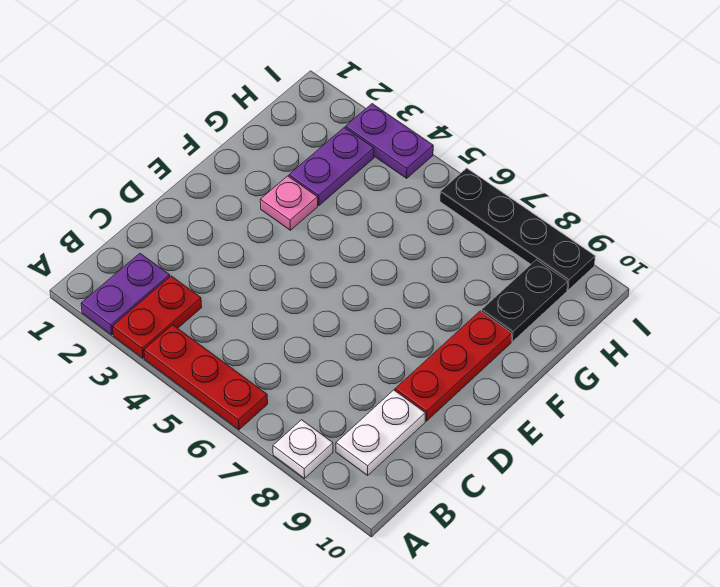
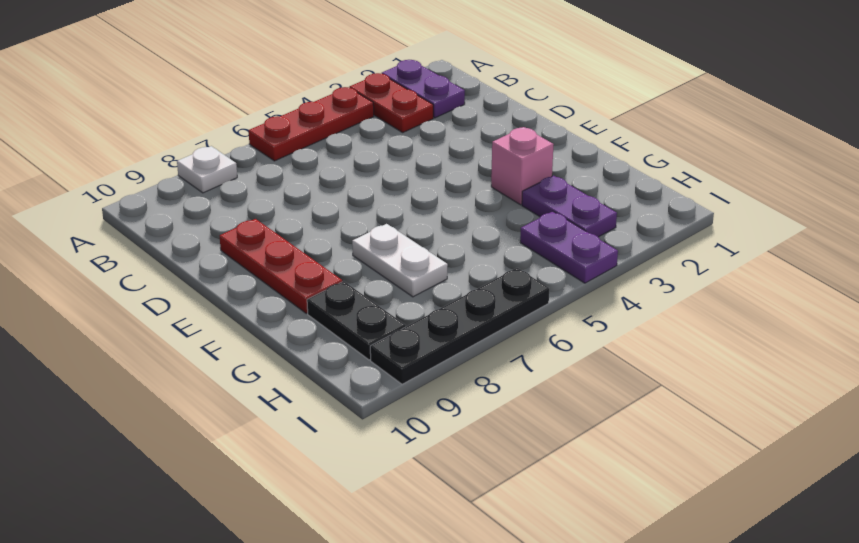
white plate B9:C9 level 1 -> white plate F7:G7 level 1
pink plate F3 level 1 -> pink brick F3 level 1
purple plate I3:I4 level 1 -> purple plate H4:I4 level 1

